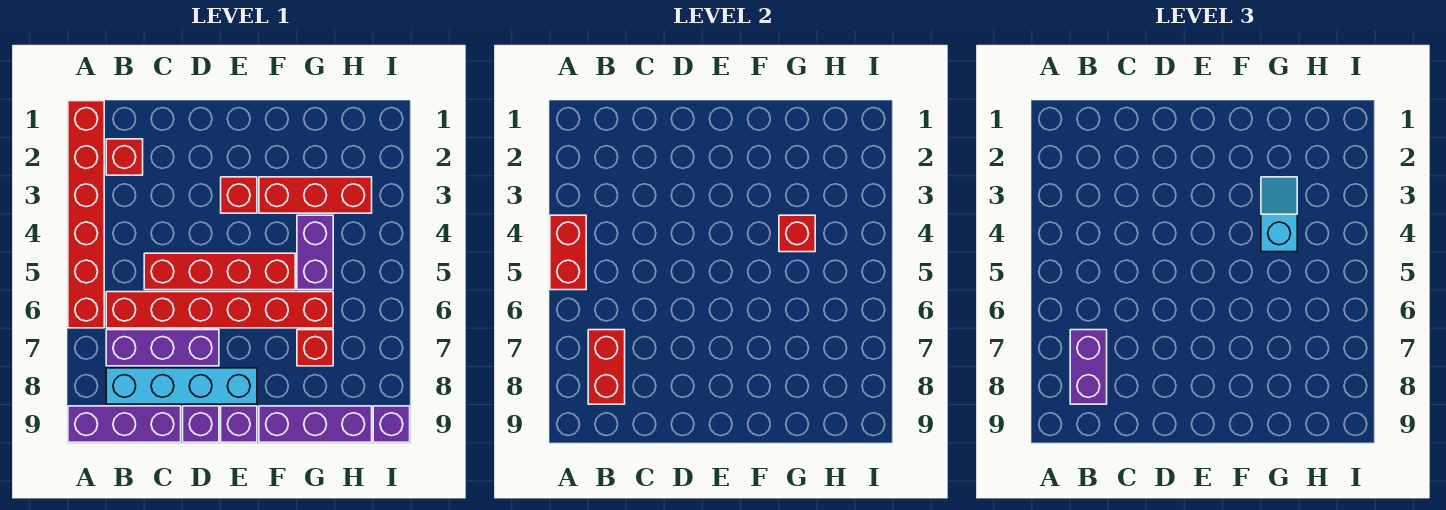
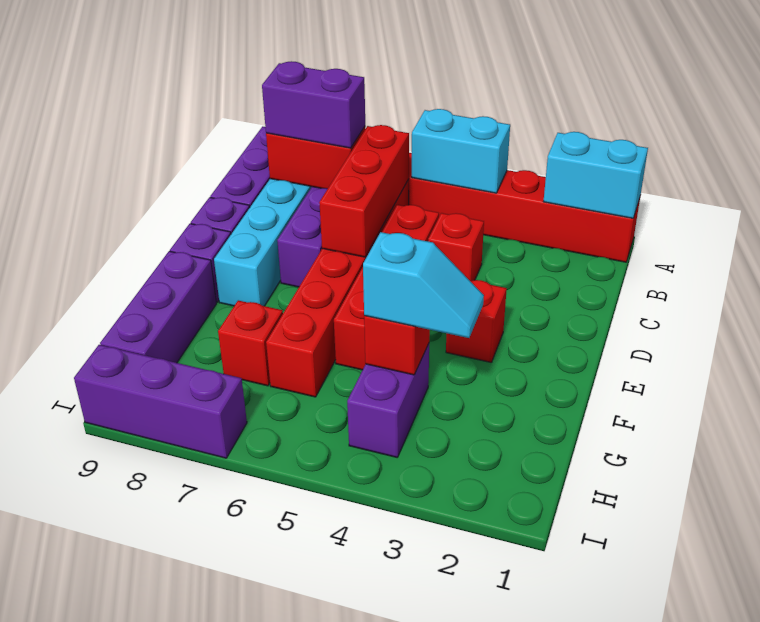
none -> cyan brick A1:A2 level 2
red brick A4:A5 level 2 -> cyan brick A4:A5 level 2
red brick B2 level 1 -> red brick C4 level 1
red brick F3:H3 level 1 -> red brick B6:D6 level 2
purple brick G4:G5 level 1 -> purple brick G4:H4 level 1
purple brick I9 level 1 -> purple brick I7:I9 level 1

